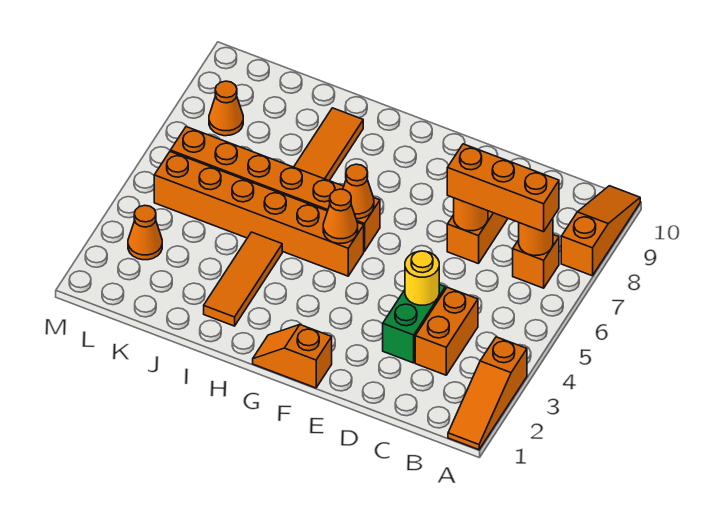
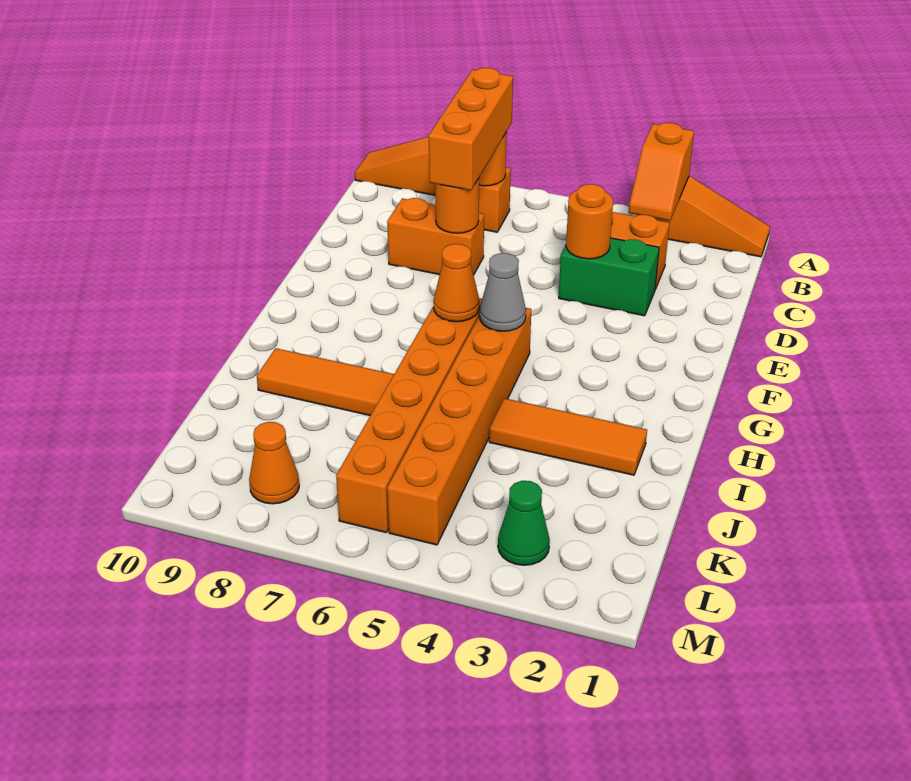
yellow round brick D4 level 2 -> orange round brick D4 level 2
orange slope F1:G1 level 1 top F -> orange slope A3:B3 level 2 top A
orange cone G5 level 2 -> grey cone G5 level 2
orange cone L3 level 1 -> green cone L3 level 1

